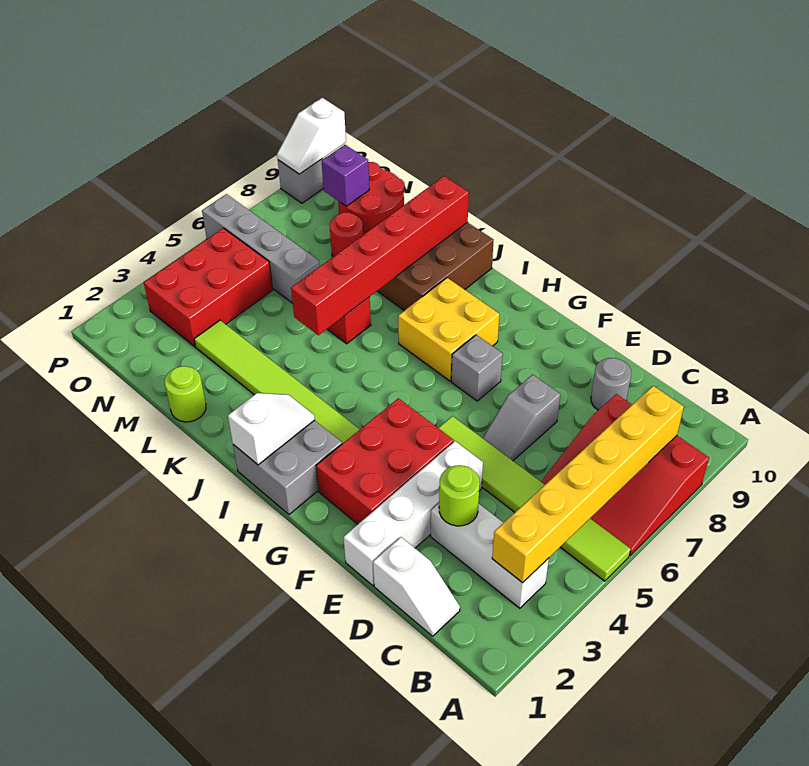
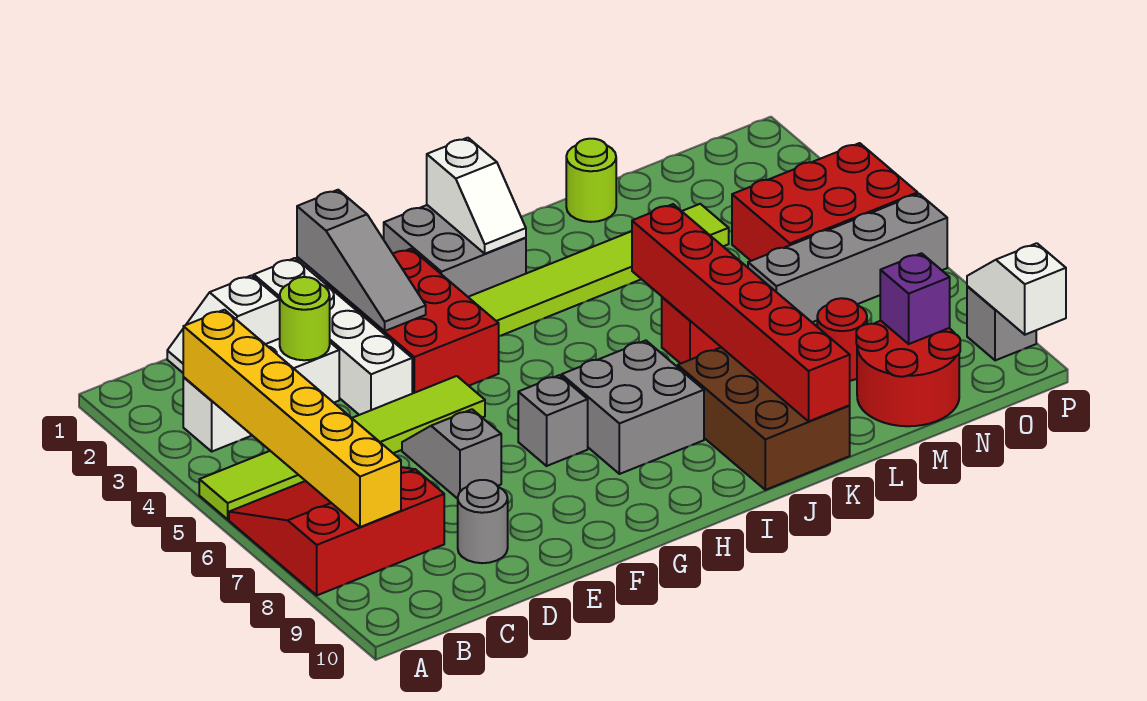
none -> grey slope F1:F3 level 2 top 1
yellow brick H7:I8 level 1 -> grey brick H7:I8 level 1
red brick N3:O5 level 1 -> red brick N4:P5 level 1

